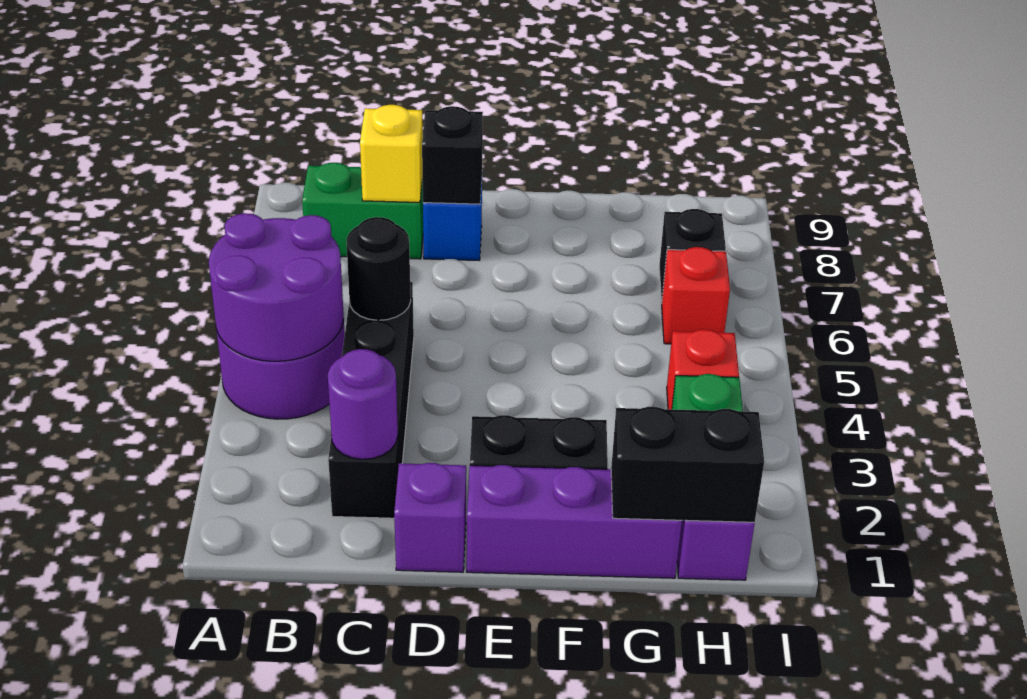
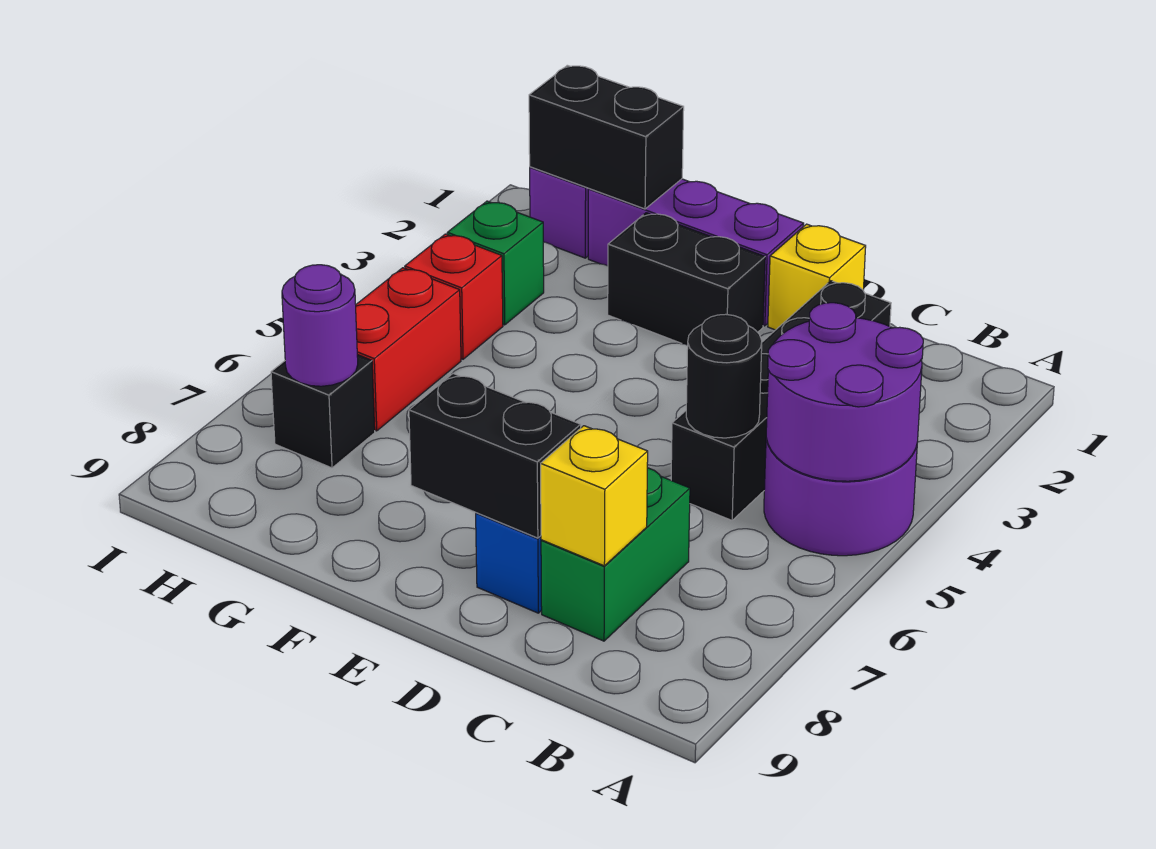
green brick B8:C8 level 1 -> green brick C7:C8 level 1
purple round brick C2 level 2 -> purple round brick H7 level 2
purple brick D1 level 1 -> yellow brick D1 level 1
black brick D8 level 2 -> black brick D8:E8 level 2
red brick H6 level 1 -> red brick H5:H6 level 1

